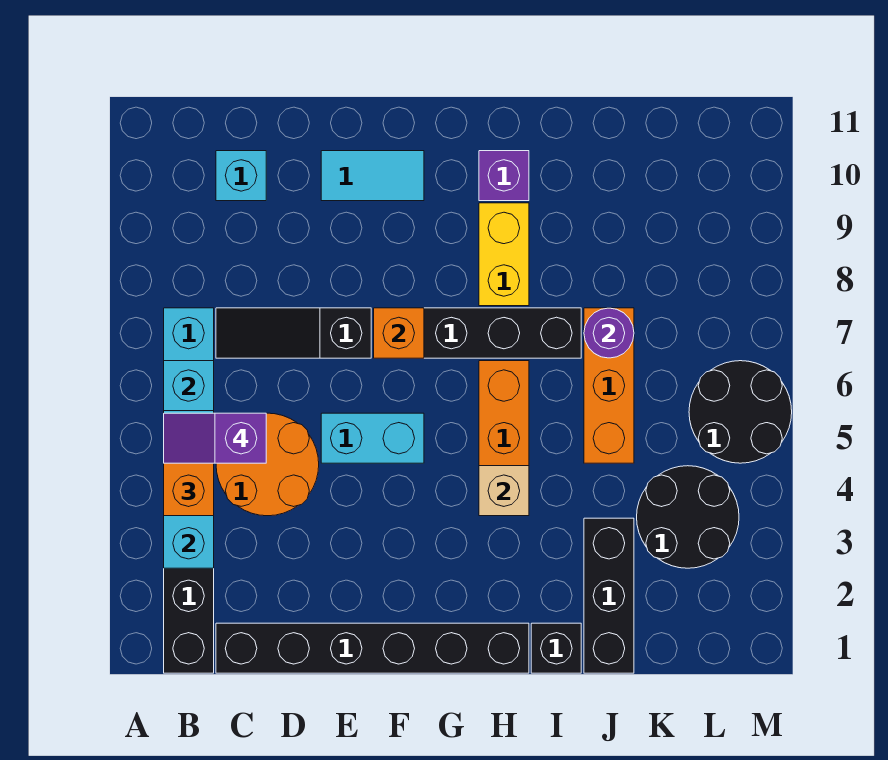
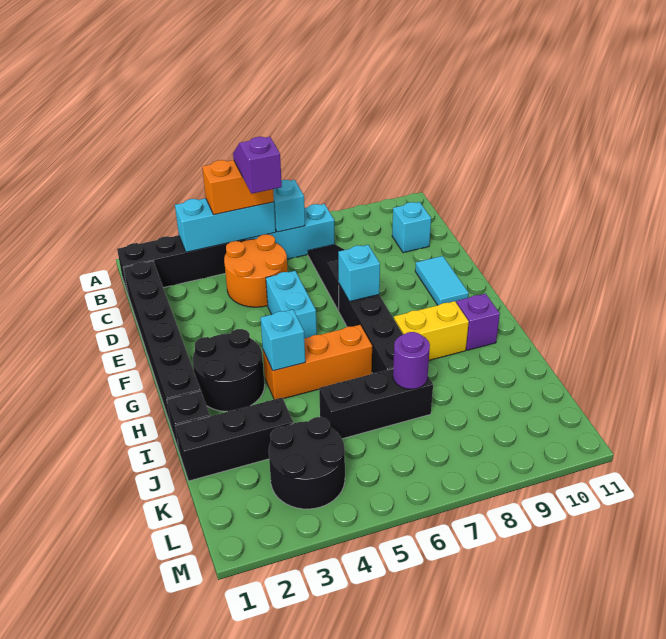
orange brick F7 level 2 -> cyan brick F7 level 2
tan brick H4 level 2 -> cyan brick H4 level 2
orange brick J5:J7 level 1 -> black brick J5:J7 level 1
black round brick L5:M6 level 1 -> black round brick G2:H3 level 1

